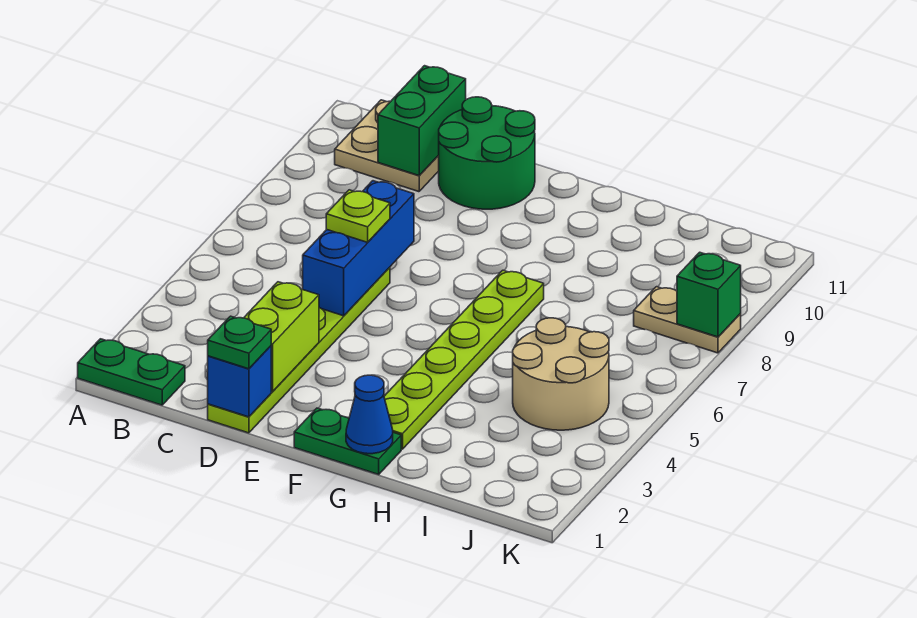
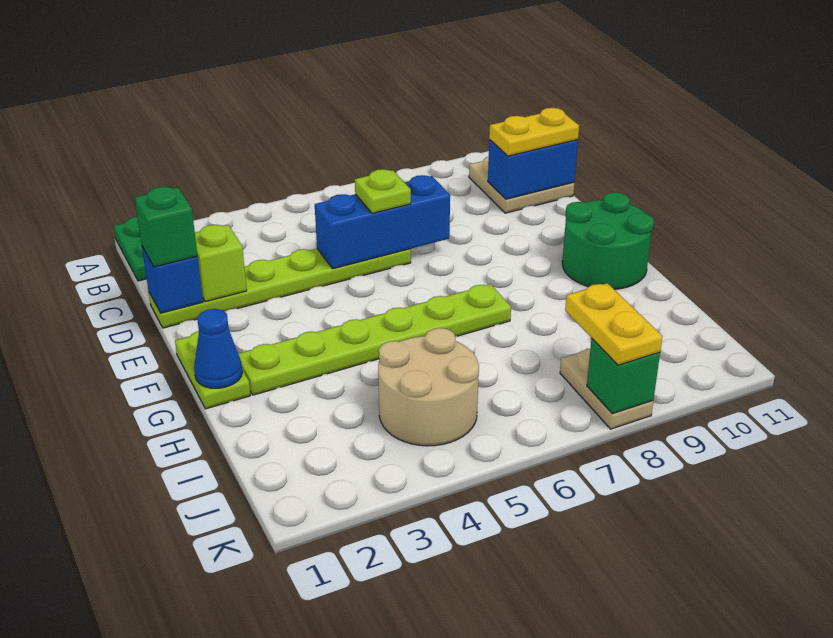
green brick C10:C11 level 2 -> blue brick C10:C11 level 2
none -> yellow plate C10:C11 level 3
green plate D1 level 3 -> green brick D1 level 3
lime brick D2:D3 level 2 -> lime brick D2 level 2
green round brick D10:E11 level 1 -> green round brick F10:G11 level 1
green plate F1:G1 level 1 -> lime plate F1:G1 level 1
none -> yellow plate J8:K8 level 3

